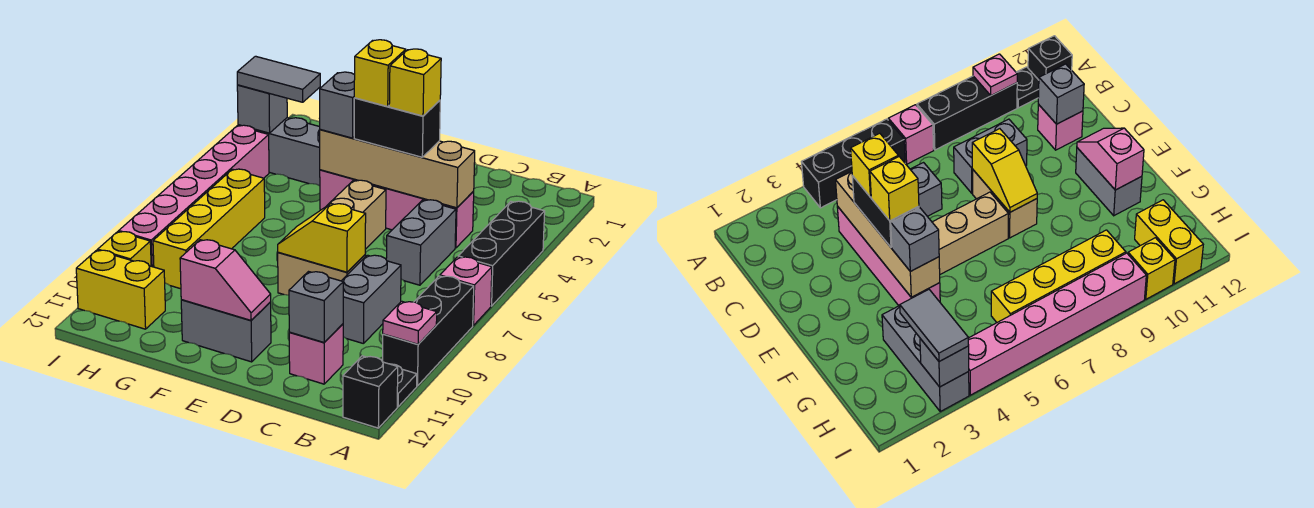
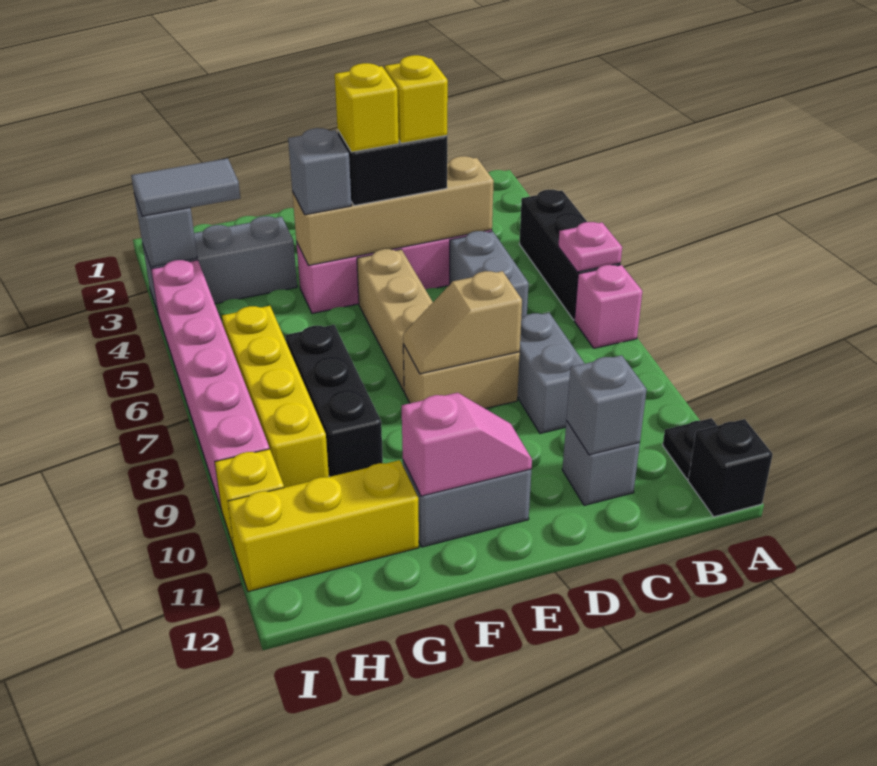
black brick A8:A10 level 1 -> black brick G7:G9 level 1
pink plate A10 level 2 -> pink plate A6 level 2
pink brick C11 level 1 -> grey brick C11 level 1
yellow slope D8:E8 level 2 top D -> tan slope D8:E8 level 2 top D
yellow brick H11:I11 level 1 -> yellow brick G11:I11 level 1

